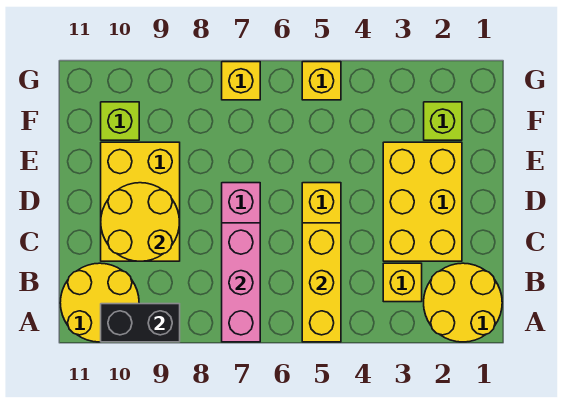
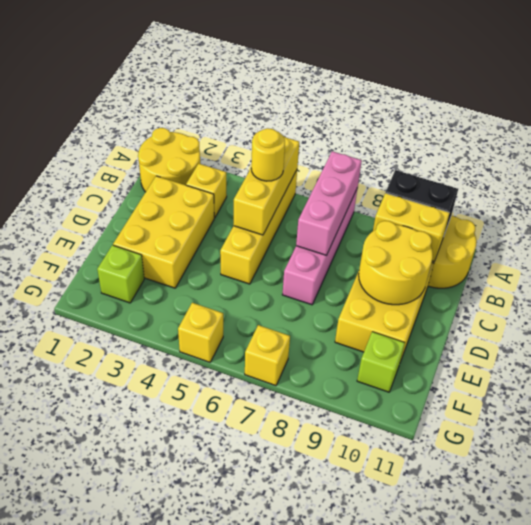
none -> yellow round brick B5 level 3
none -> yellow brick B9:B10 level 2

